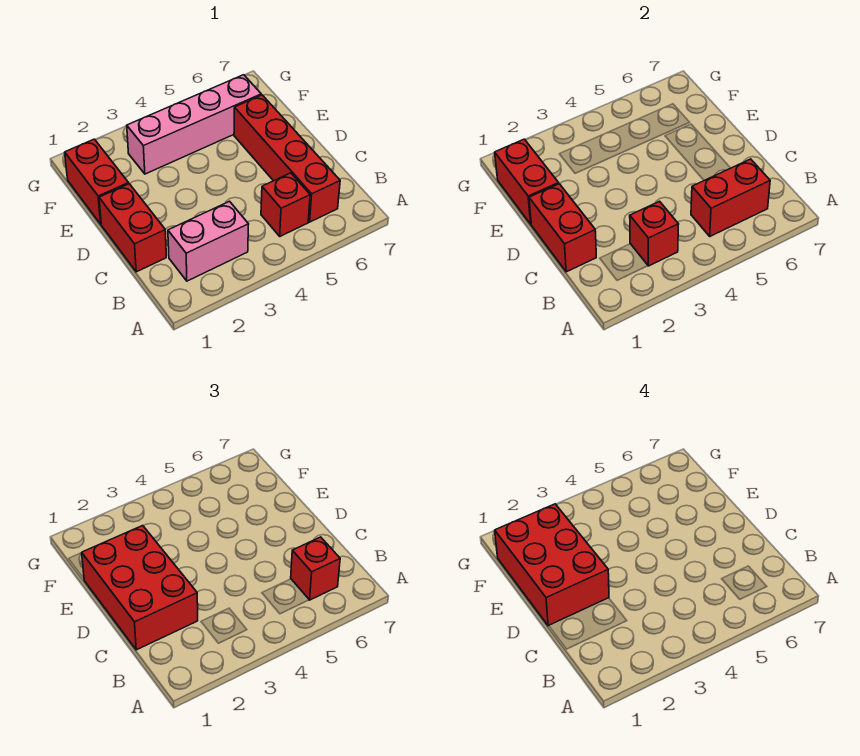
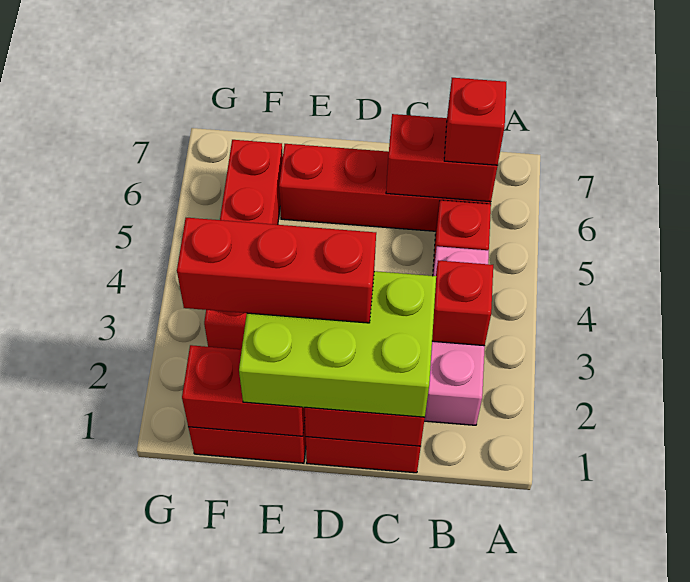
pink brick B2:B3 level 1 -> pink brick B2:B4 level 1
red brick B5:B6 level 2 -> red brick B6:C6 level 2
red brick C1:E2 level 3 -> lime brick C1:E2 level 3
red brick D1:F2 level 4 -> red brick D2:F2 level 4
pink brick F3:F6 level 1 -> red brick F3:F6 level 1

